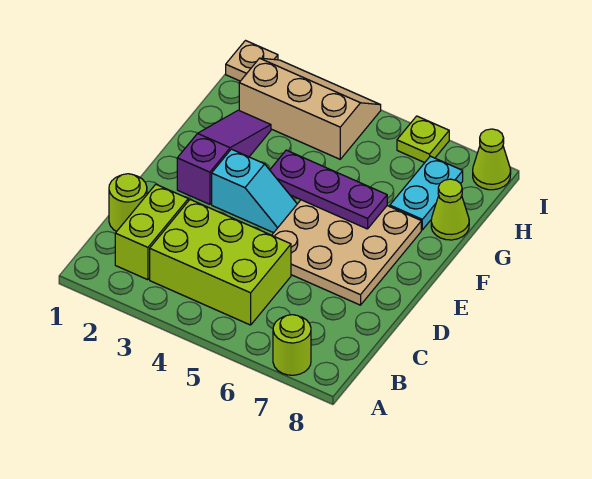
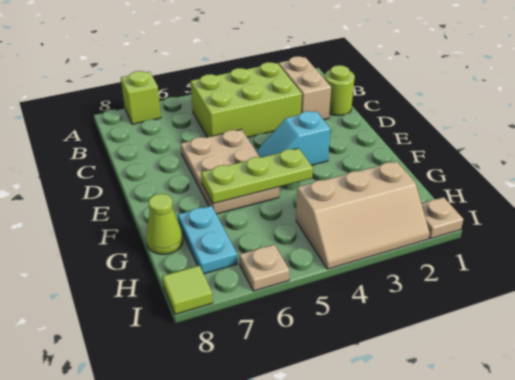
lime round brick A7 level 1 -> lime brick A7 level 1
lime brick B2:C2 level 1 -> tan brick B2:C2 level 1
tan plate D5:F7 level 1 -> tan plate D5:F6 level 1
purple slope E2:G2 level 1 top E -> none
purple plate F4:F6 level 2 -> lime plate F4:F6 level 2
lime plate I6 level 1 -> tan plate I6 level 1
lime cone I8 level 1 -> lime tile I8 level 1

